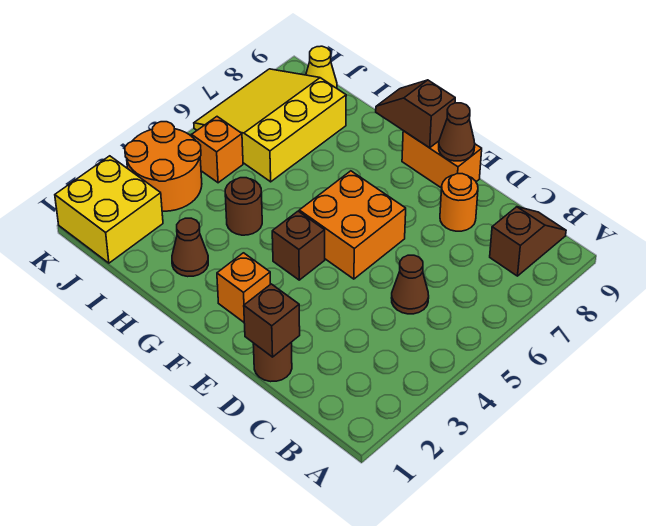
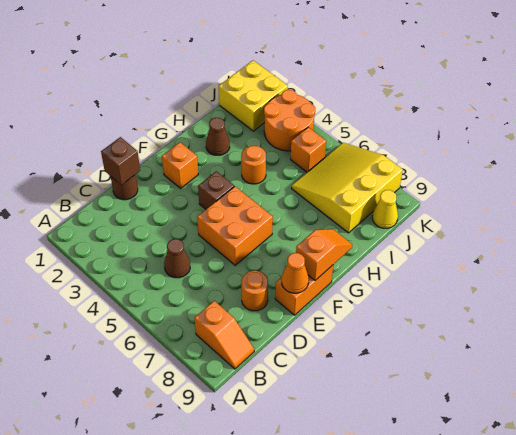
brown slope B8:B9 level 1 top 8 -> orange slope B8:B9 level 1 top 8
brown cone E9 level 2 -> orange cone E9 level 2
brown slope F9:G9 level 2 top F -> orange slope F9:G9 level 2 top F
brown round brick H4 level 1 -> orange round brick H4 level 1
yellow slope I6:K8 level 1 top I -> yellow slope I6:K8 level 1 top 8

